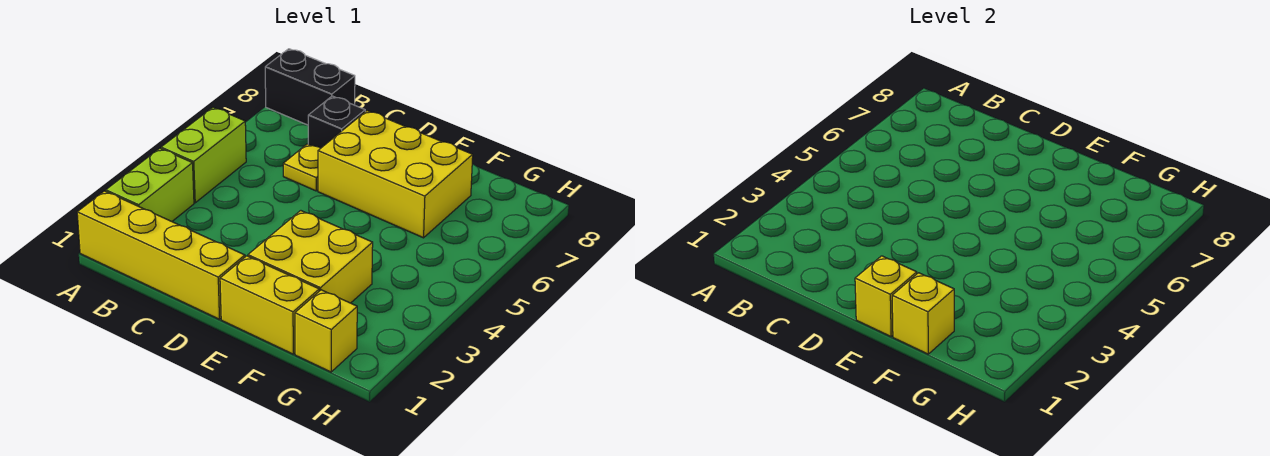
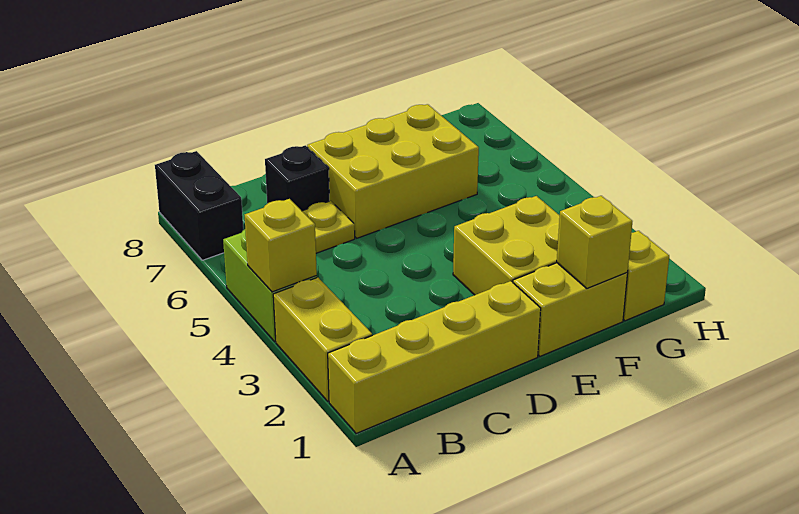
lime brick A2:A3 level 1 -> yellow brick A2:A3 level 1
black brick A8:B8 level 1 -> black brick A7:A8 level 1
yellow brick E1 level 2 -> yellow brick A4 level 2

